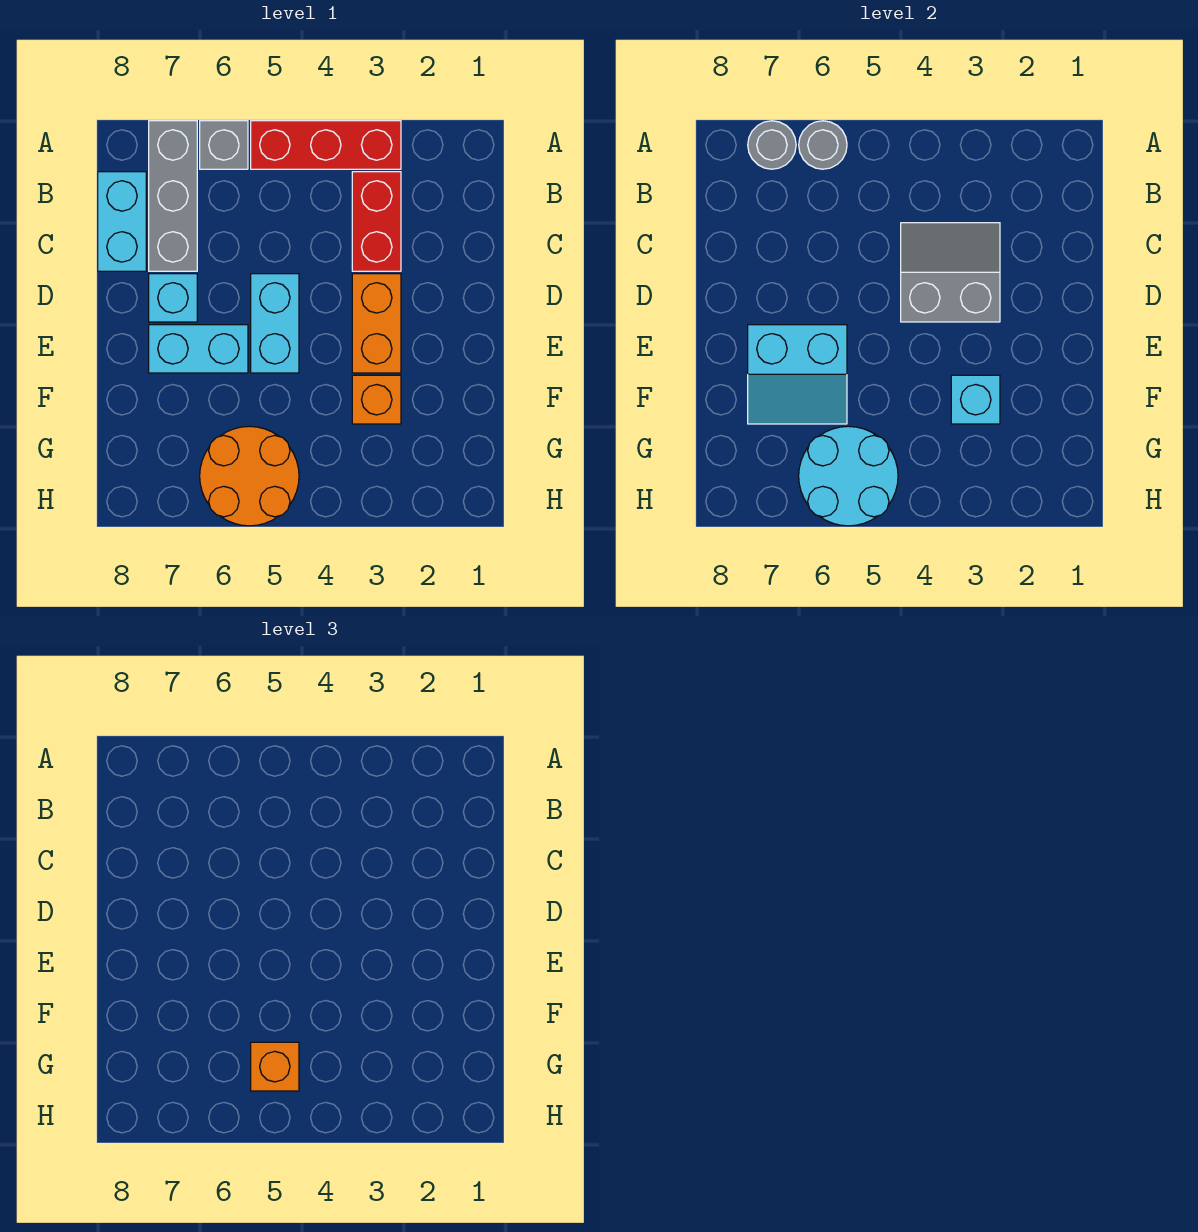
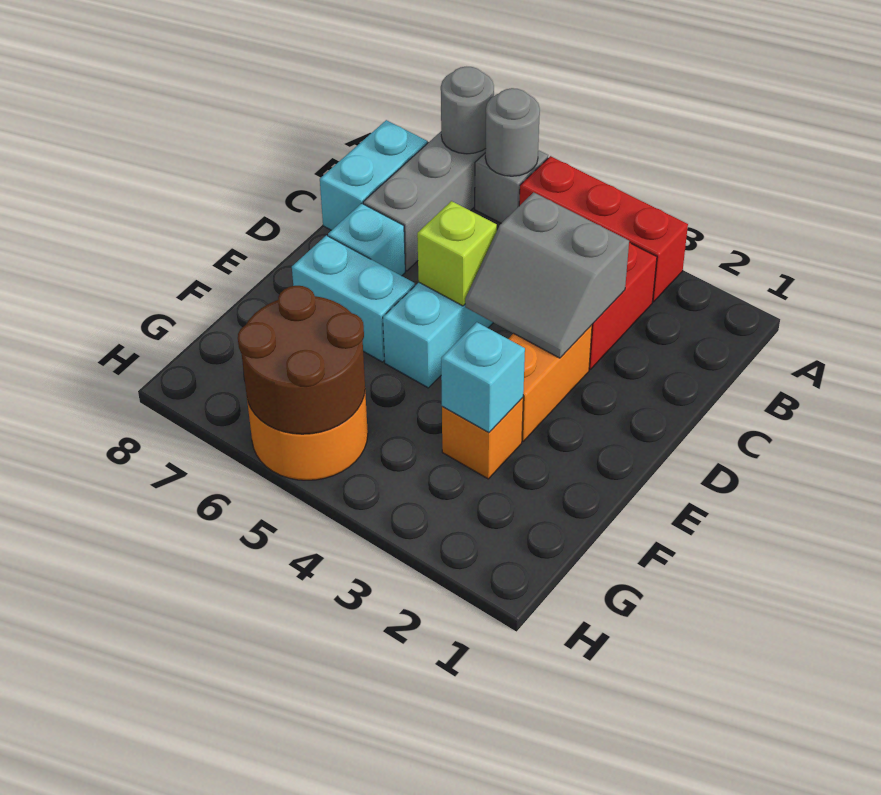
grey slope C3:D4 level 2 top D -> grey slope C3:D4 level 2 top C
none -> lime brick D5 level 2
cyan slope E6:F7 level 2 top E -> none
cyan round brick G5:H6 level 2 -> brown round brick G5:H6 level 2
orange brick G5 level 3 -> none

